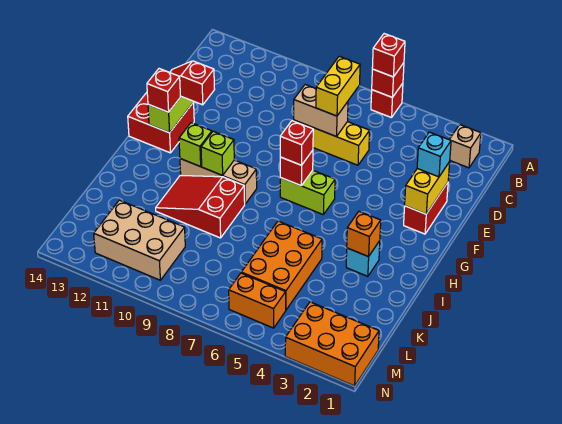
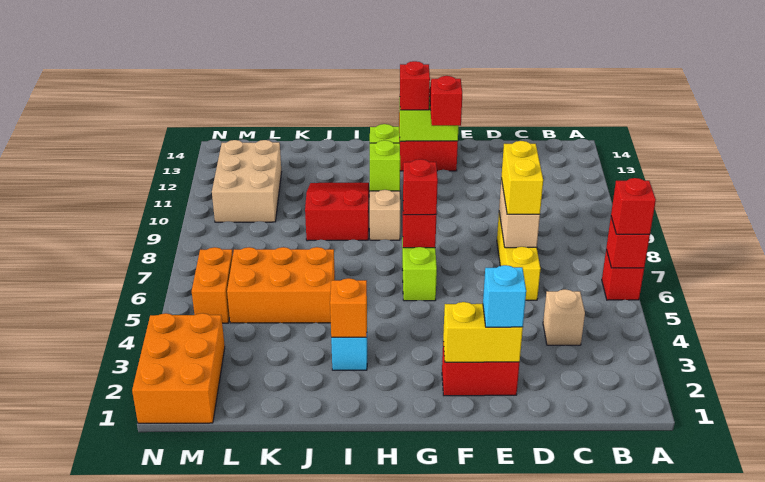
tan brick B2 level 1 -> tan brick C4 level 1
yellow brick C7:D7 level 3 -> yellow brick D7:D8 level 3

